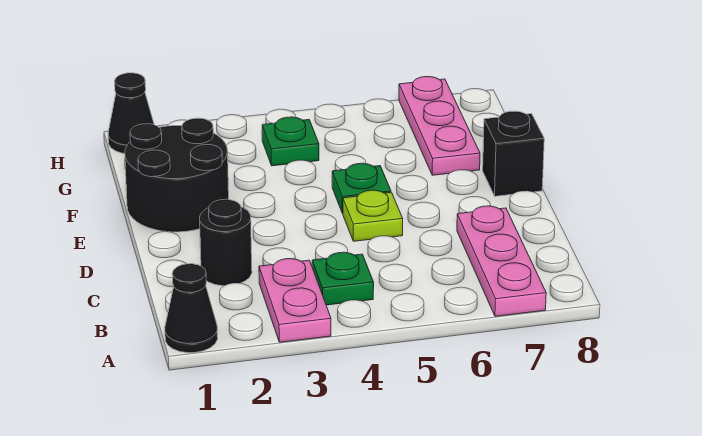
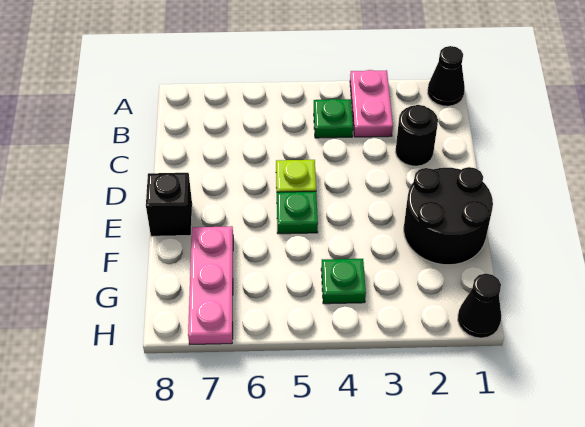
pink plate A7:C7 level 1 -> none

